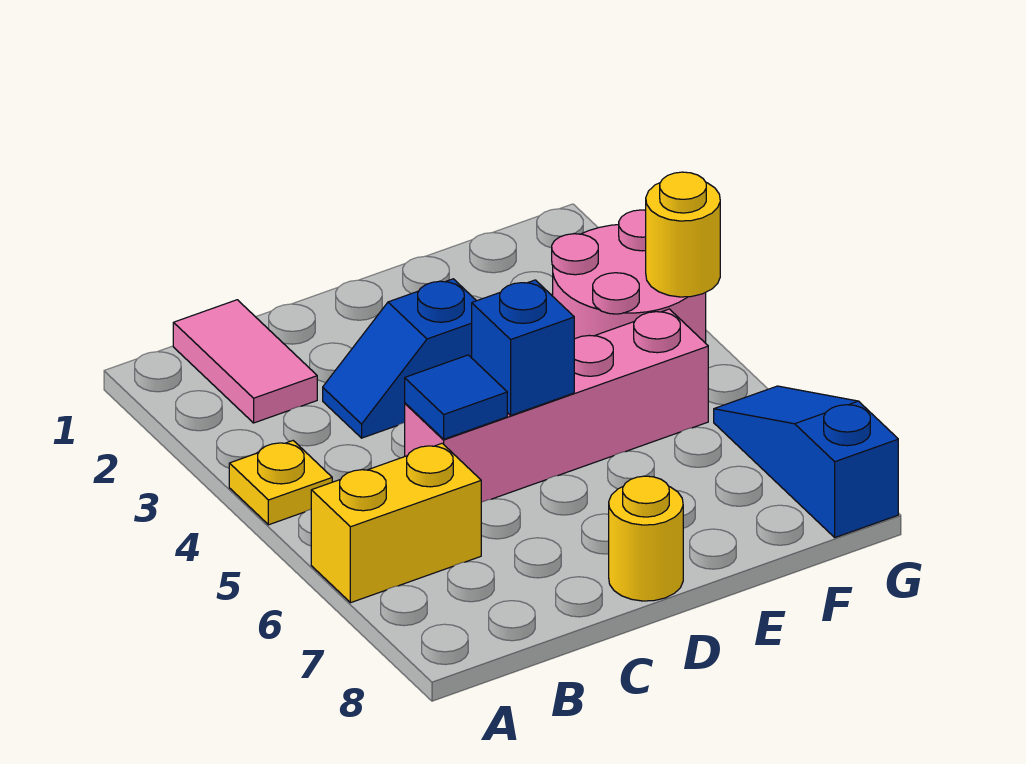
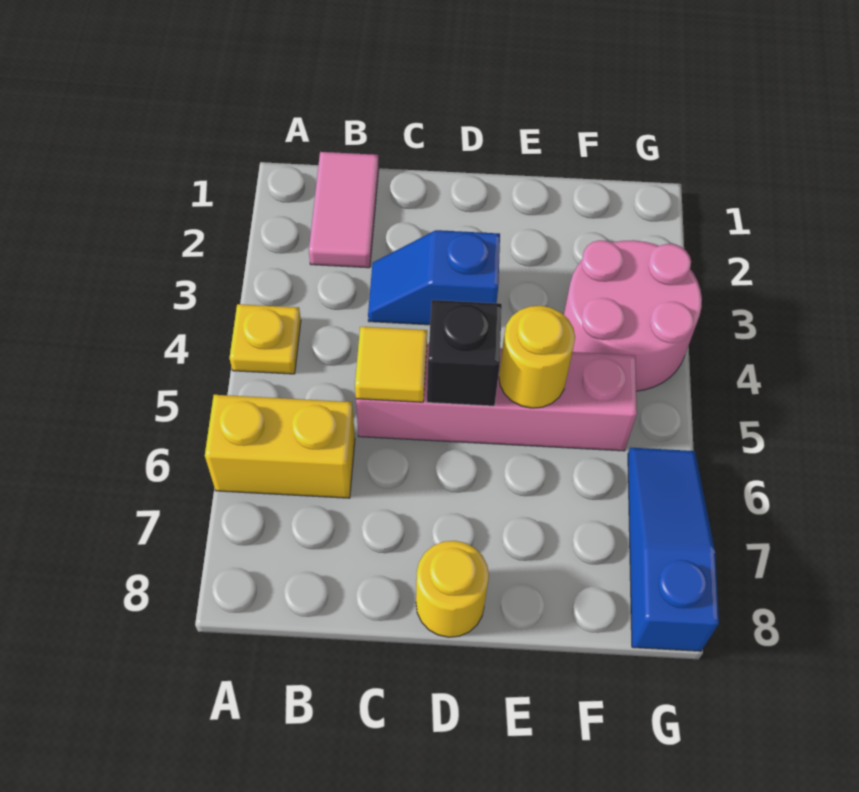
blue tile C5 level 2 -> yellow tile C5 level 2
blue brick D5 level 2 -> black brick D5 level 2
yellow round brick G4 level 2 -> yellow round brick E5 level 2

